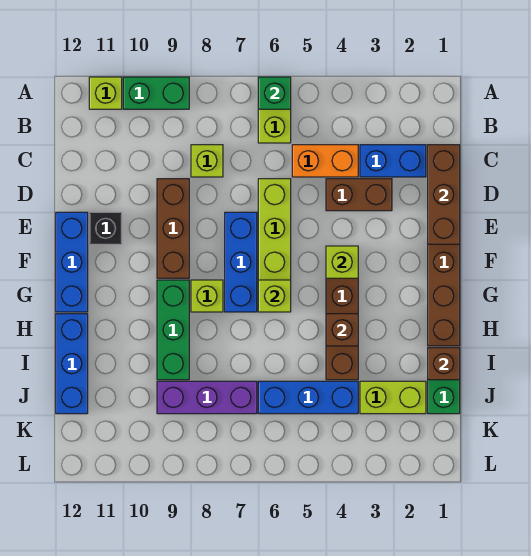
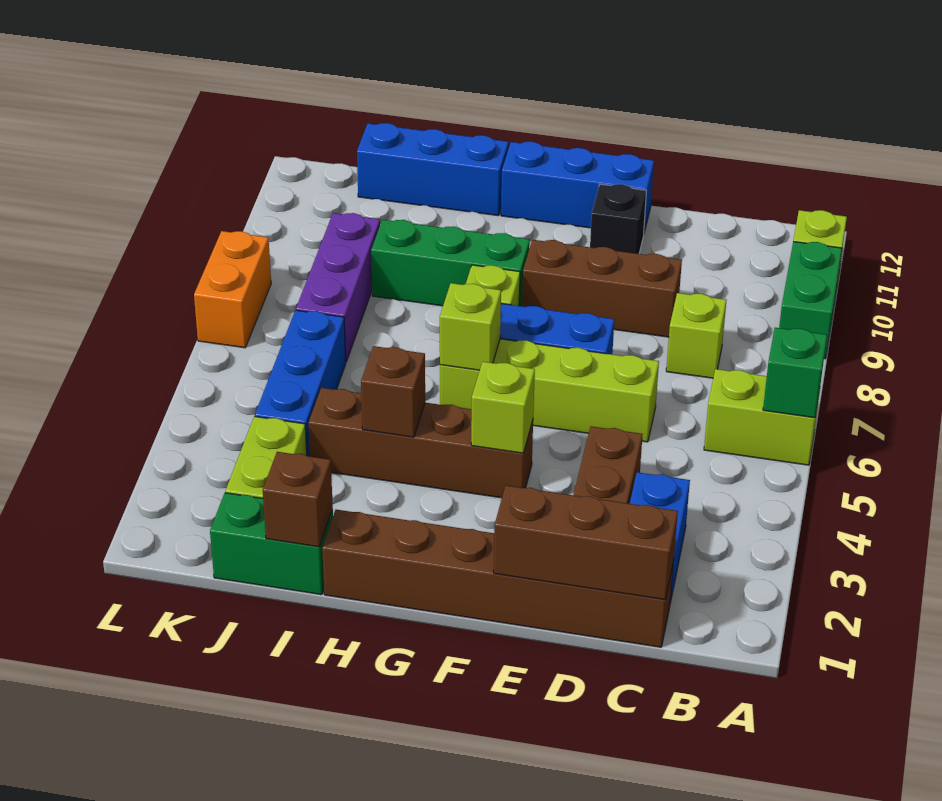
orange brick C4:C5 level 1 -> orange brick L7:L8 level 1

